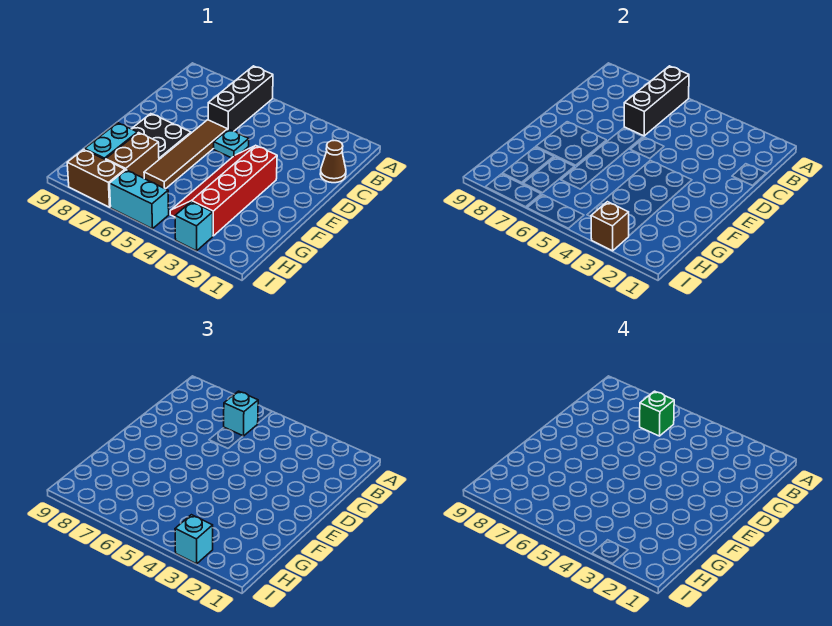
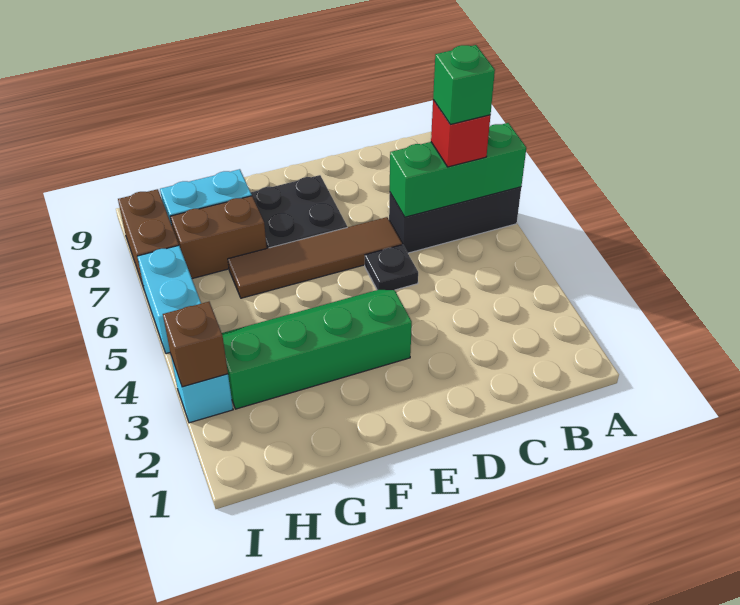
black brick A6:C6 level 2 -> green brick A6:C6 level 2
cyan brick B6 level 3 -> red brick B6 level 3
brown cone C1 level 1 -> none
cyan plate D5 level 1 -> black plate D5 level 1
red slope E3:H4 level 1 top 3 -> green slope E3:H4 level 1 top 3
cyan brick I3 level 3 -> none

